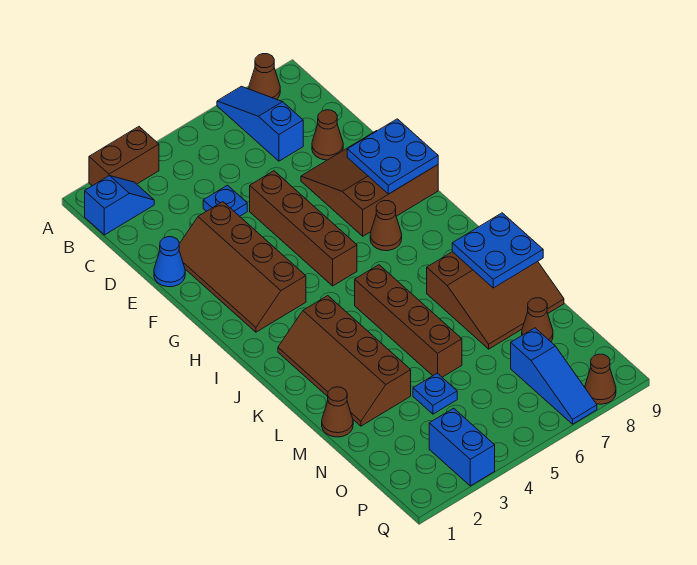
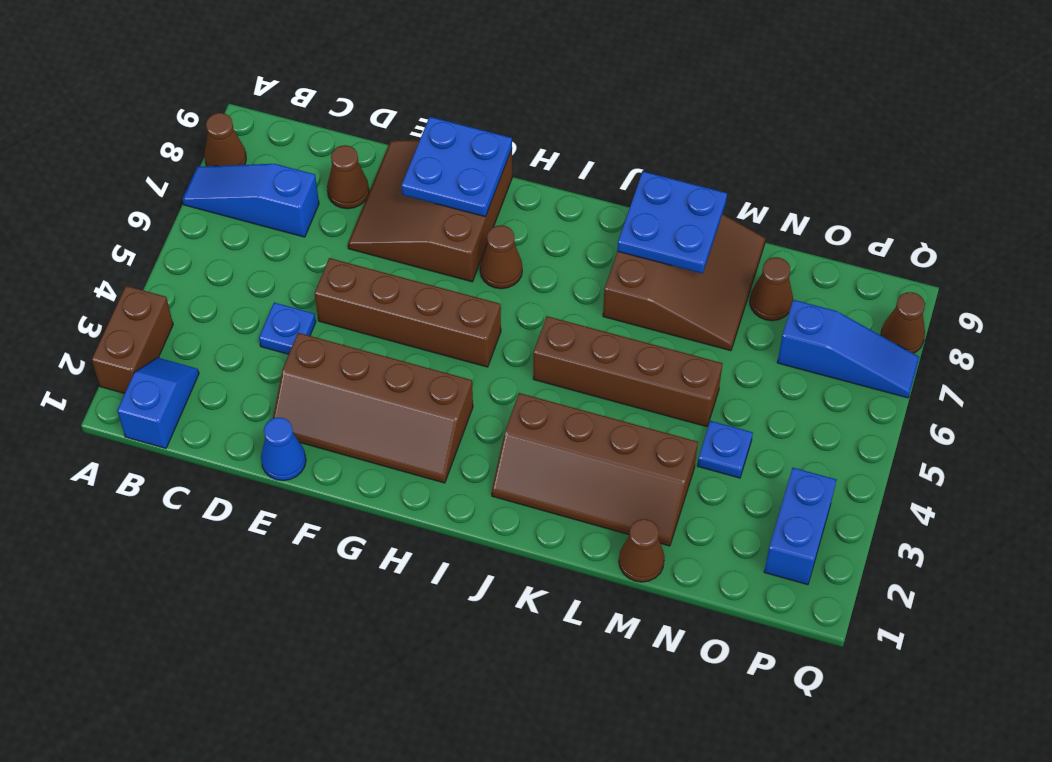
blue brick P3:Q3 level 1 -> blue brick P2:P3 level 1

